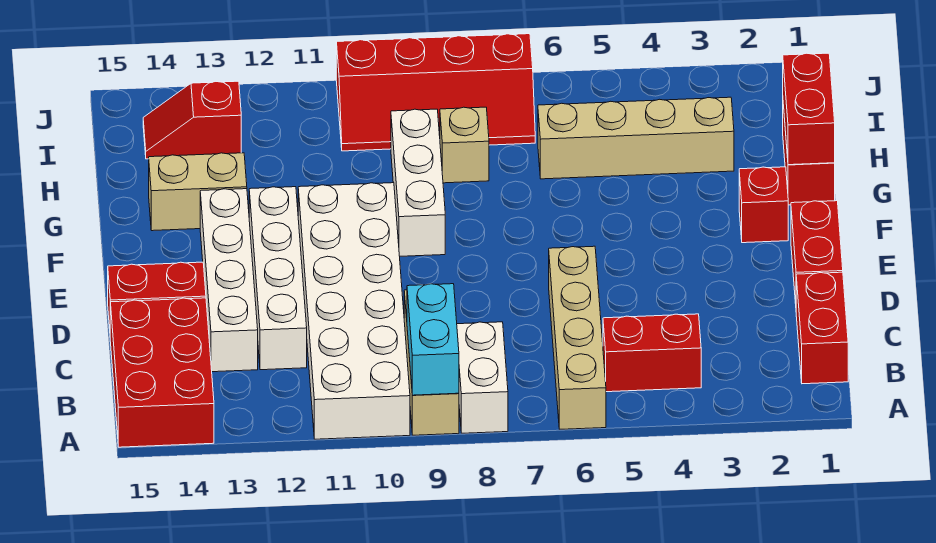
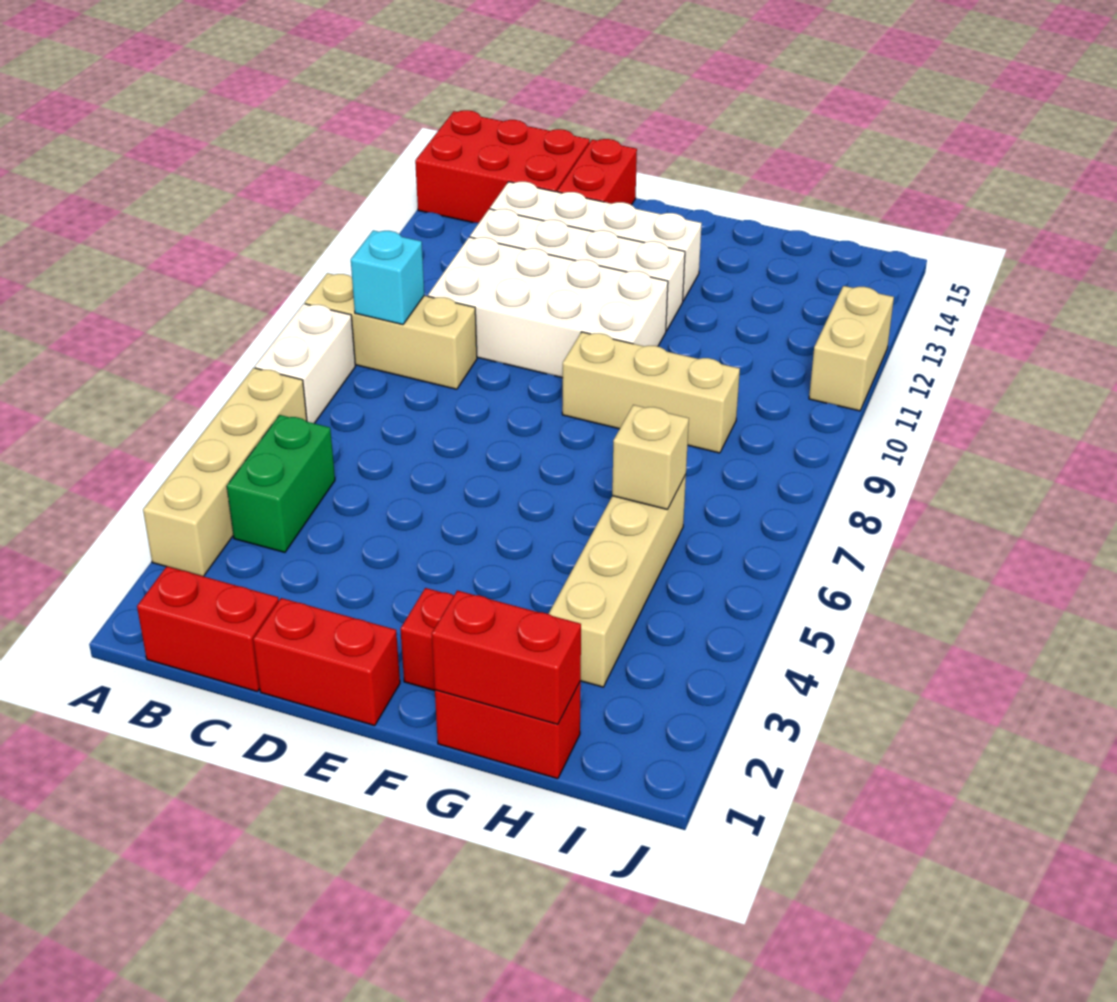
tan brick A6:D6 level 1 -> tan brick A3:A6 level 1
white brick A8:B8 level 1 -> white brick A7:A8 level 1
cyan brick A9:B9 level 2 -> cyan brick B9 level 2
white brick A10:F11 level 1 -> white brick C10:F11 level 1
red brick B4:B5 level 1 -> green brick B4:B5 level 1
white brick F9:H9 level 1 -> tan brick F9:H9 level 1
tan brick G13:G14 level 1 -> tan brick J11:J12 level 1
tan brick H8 level 1 -> tan brick H6 level 2
red slope I7:J10 level 1 top J -> none
red slope I13:I14 level 1 top 13 -> none

